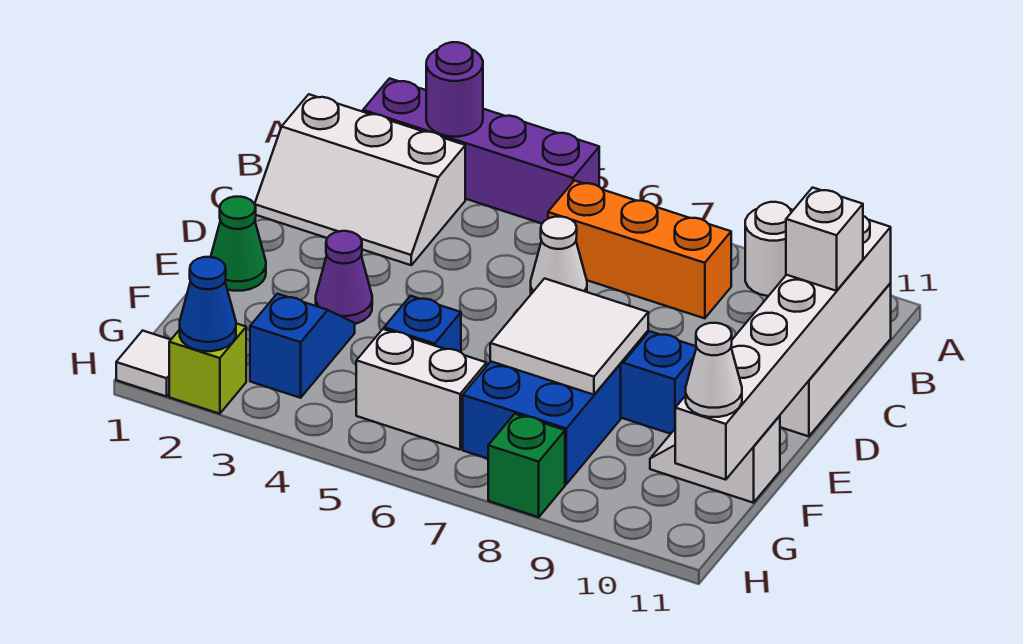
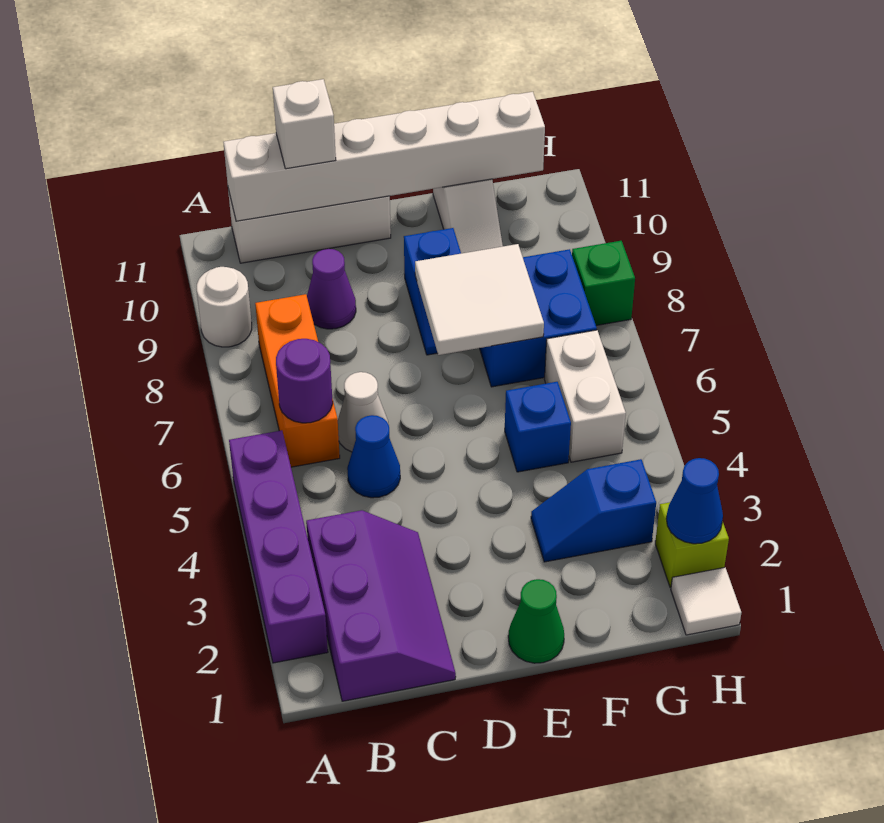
purple round brick A3 level 2 -> purple round brick B6 level 2
white slope B1:C3 level 1 top B -> purple slope B1:C3 level 1 top B
none -> blue cone C5 level 1
purple cone E3 level 1 -> purple cone C9 level 1
white cone G11 level 3 -> none

